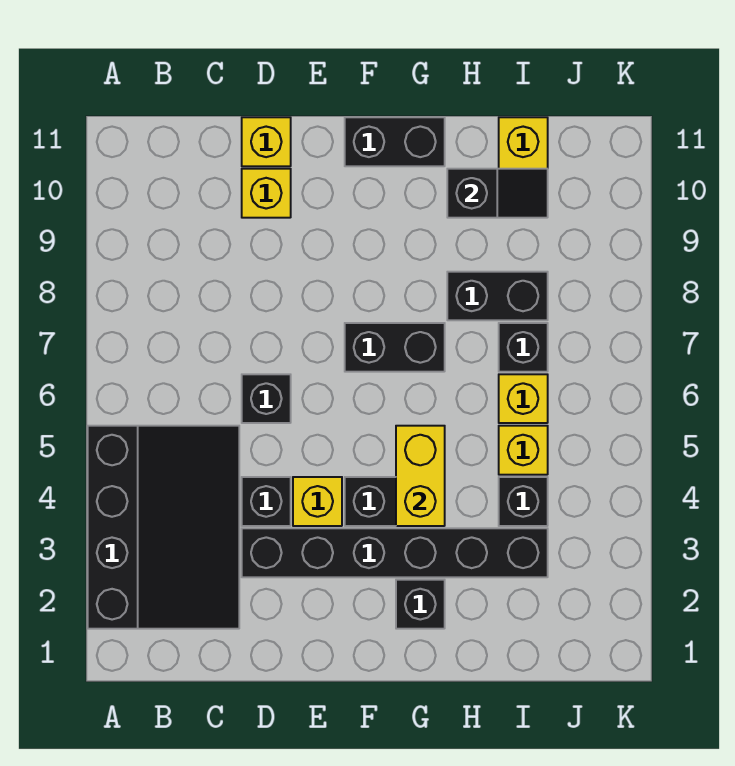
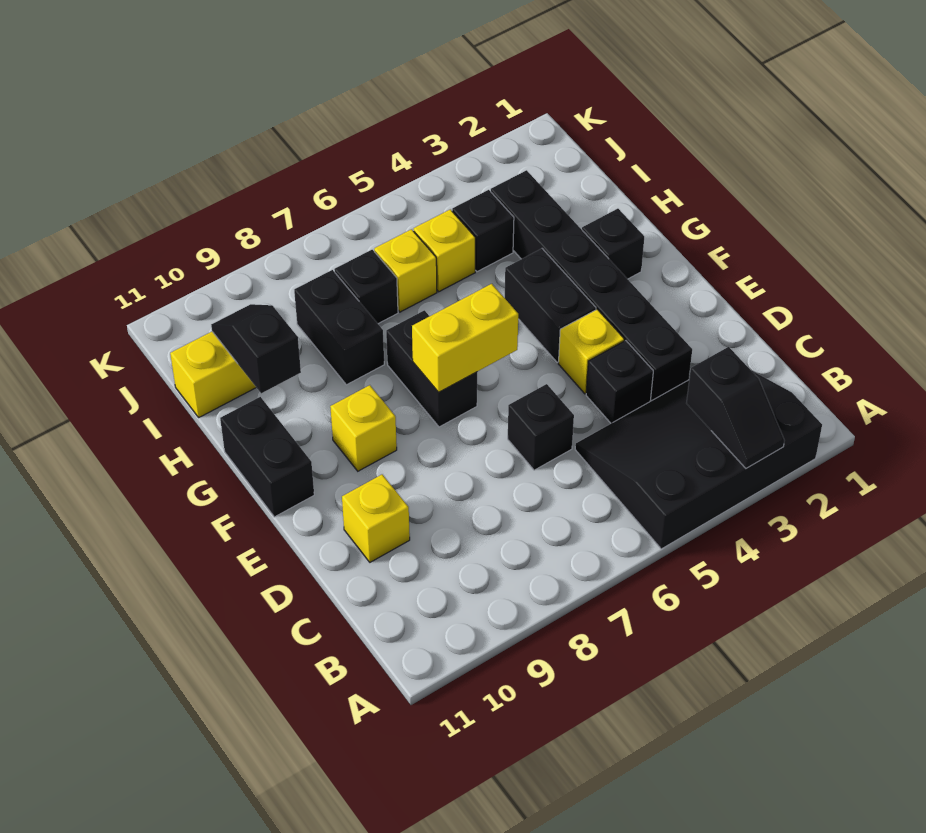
none -> black slope A3:B3 level 2 top B
yellow brick D11 level 1 -> yellow brick F9 level 1
yellow brick G4:G5 level 2 -> yellow brick F6:F7 level 2

